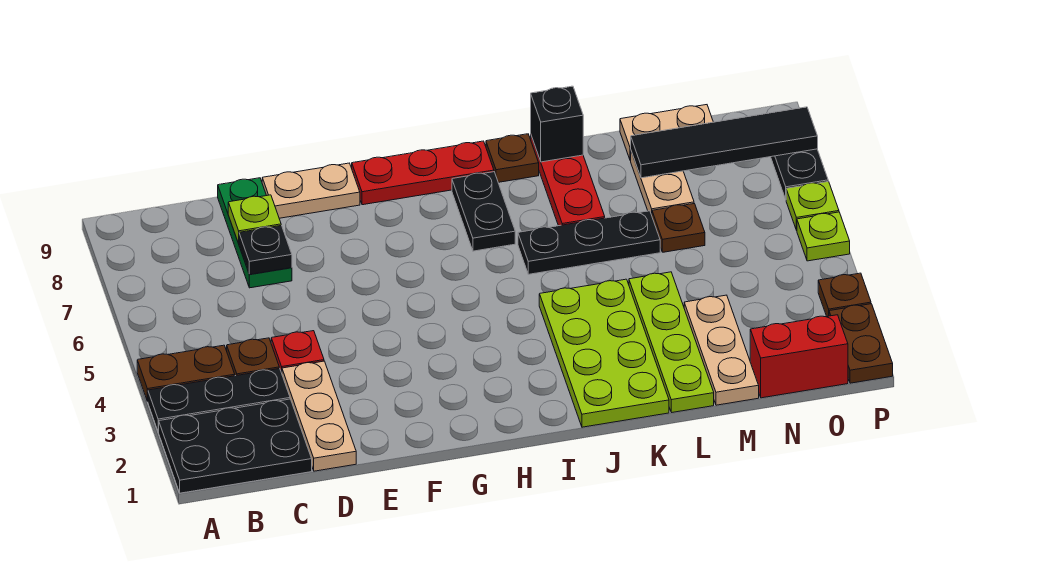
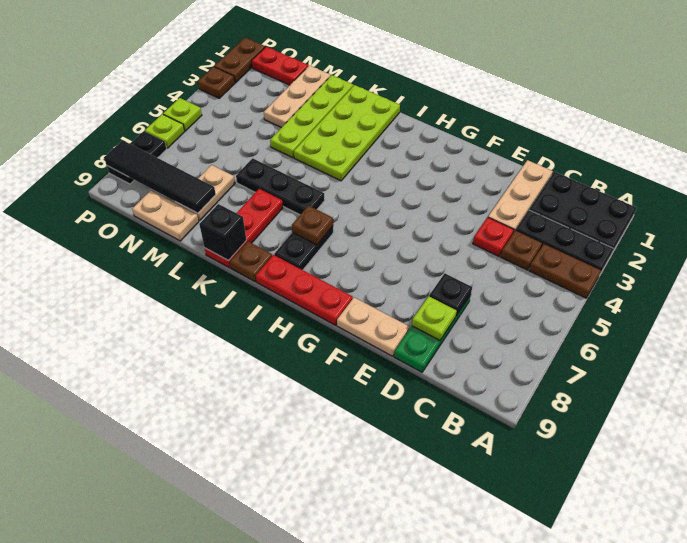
brown plate M6 level 1 -> brown plate I7 level 2
red brick N1:O1 level 1 -> red plate N1:O1 level 1

